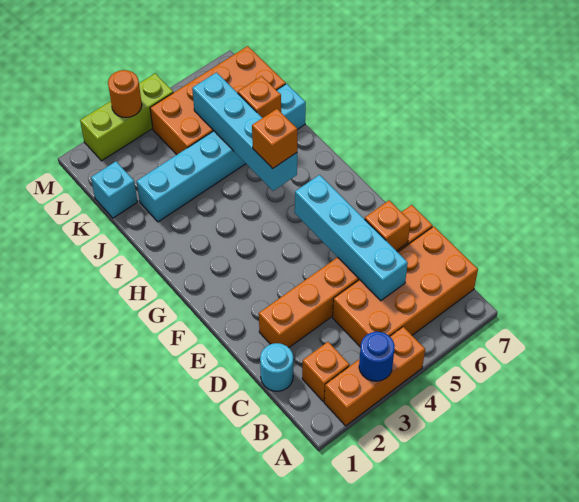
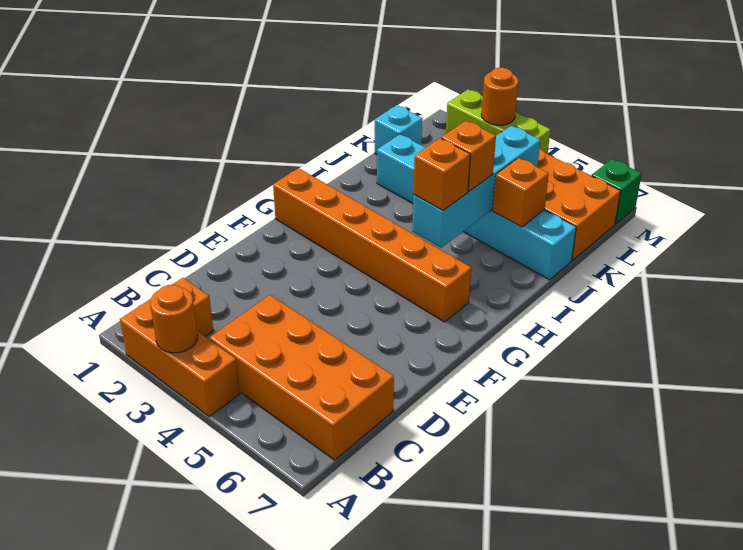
blue round brick A3 level 2 -> orange round brick A3 level 2
cyan round brick C1 level 1 -> none
cyan brick C5:F5 level 2 -> none
orange brick D2:D7 level 1 -> orange brick G1:G6 level 1
orange brick D6 level 2 -> orange brick I5 level 3
none -> green brick M7 level 1

